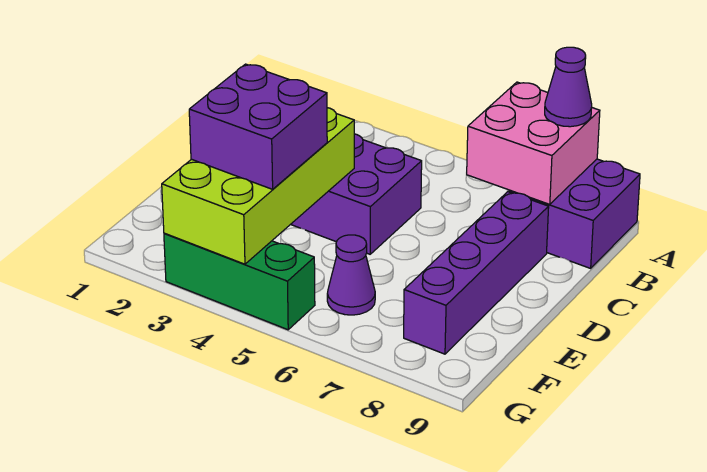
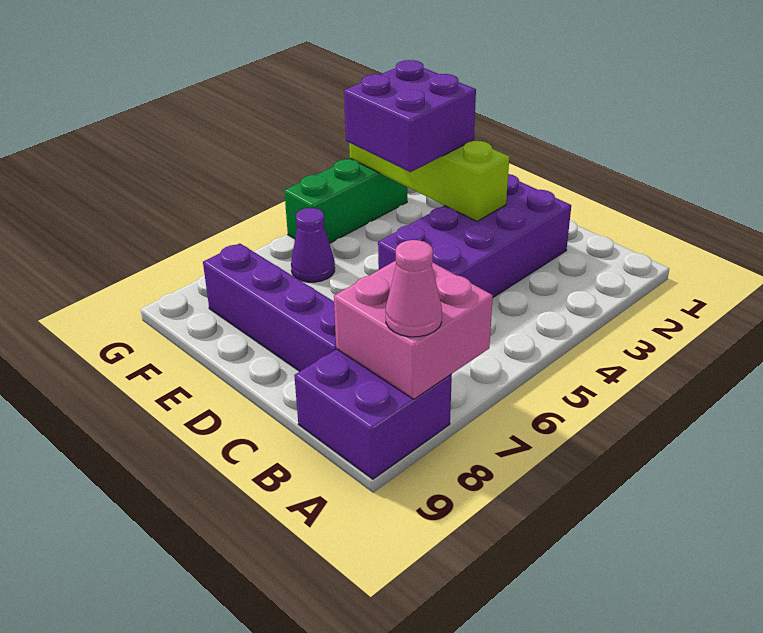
purple cone A8 level 3 -> pink cone A8 level 3
lime brick D3:G4 level 2 -> lime brick D3:G3 level 2

